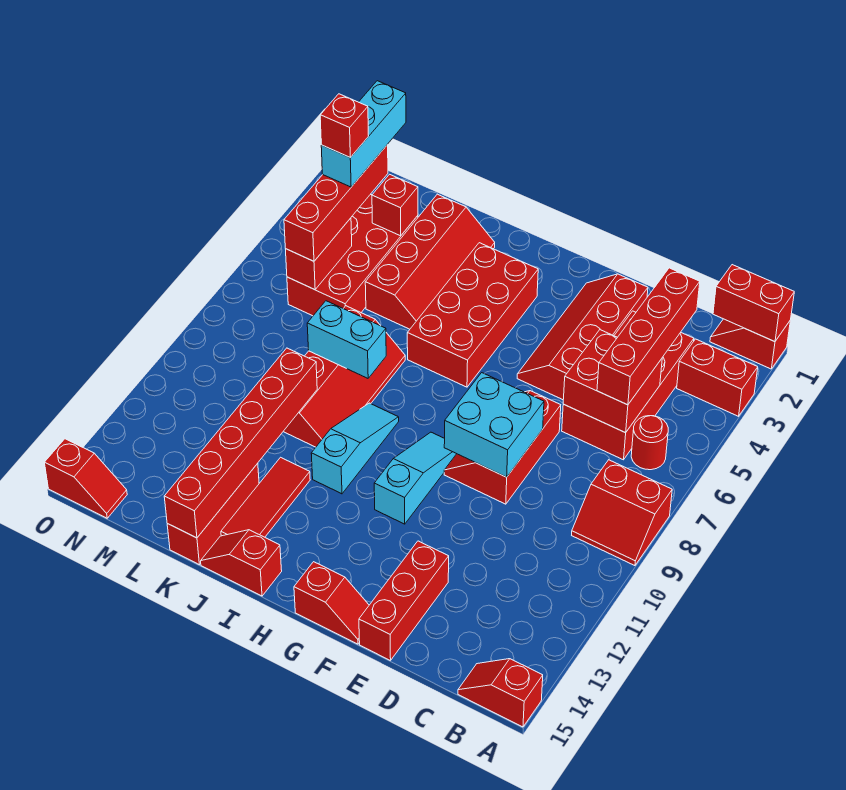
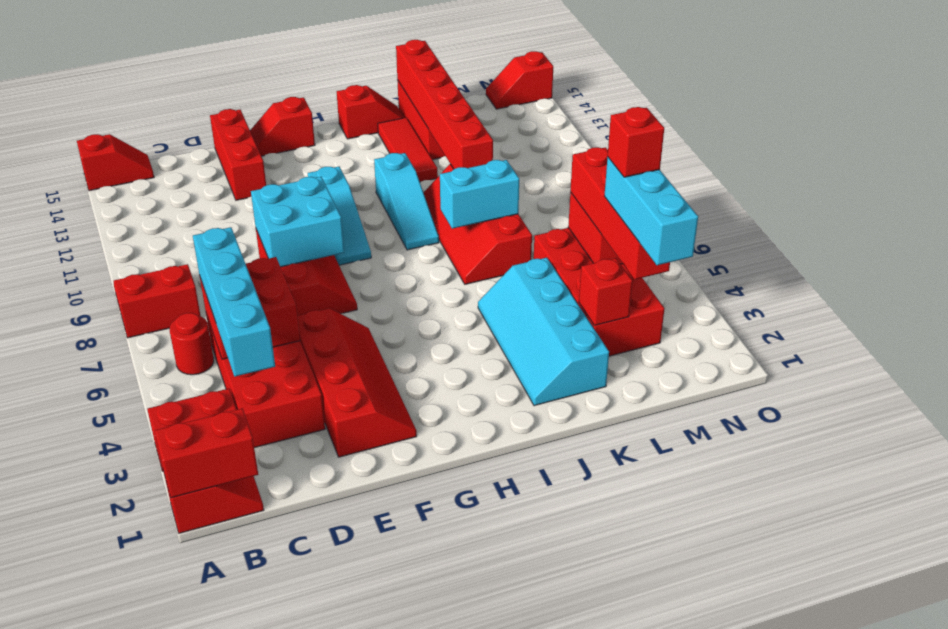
red brick C3:C6 level 3 -> cyan brick C3:C6 level 3
red brick H3:I6 level 1 -> none
red slope J2:K5 level 1 top K -> cyan slope J2:K5 level 1 top K

